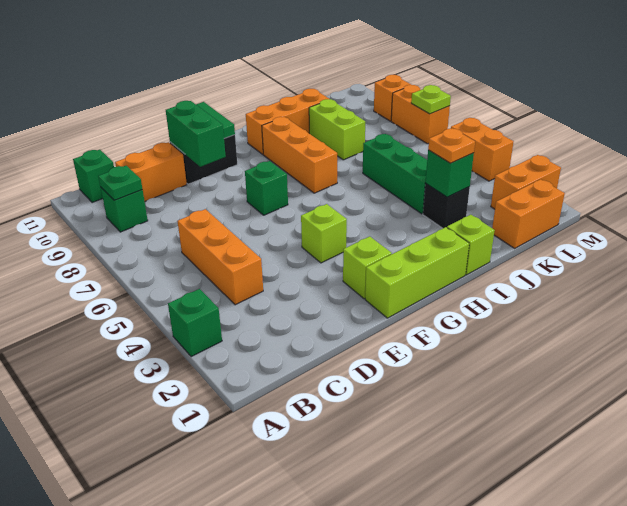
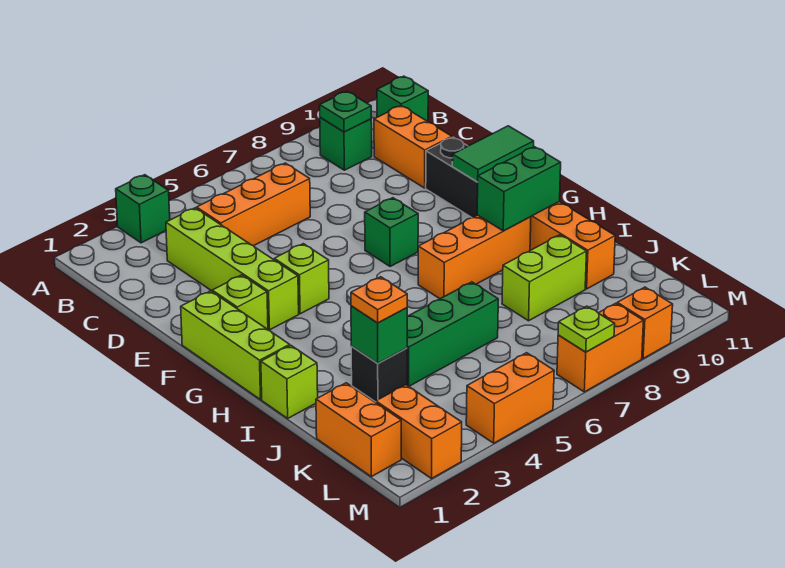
none -> lime brick C3:F3 level 1
green brick E9:E10 level 2 -> green brick H9:H10 level 2

